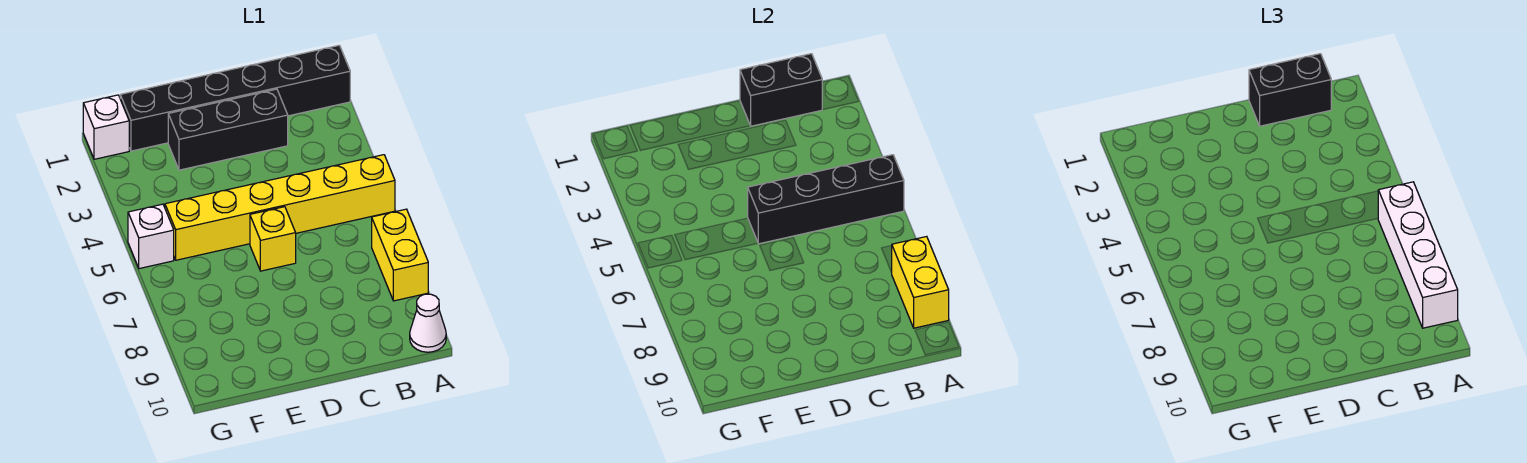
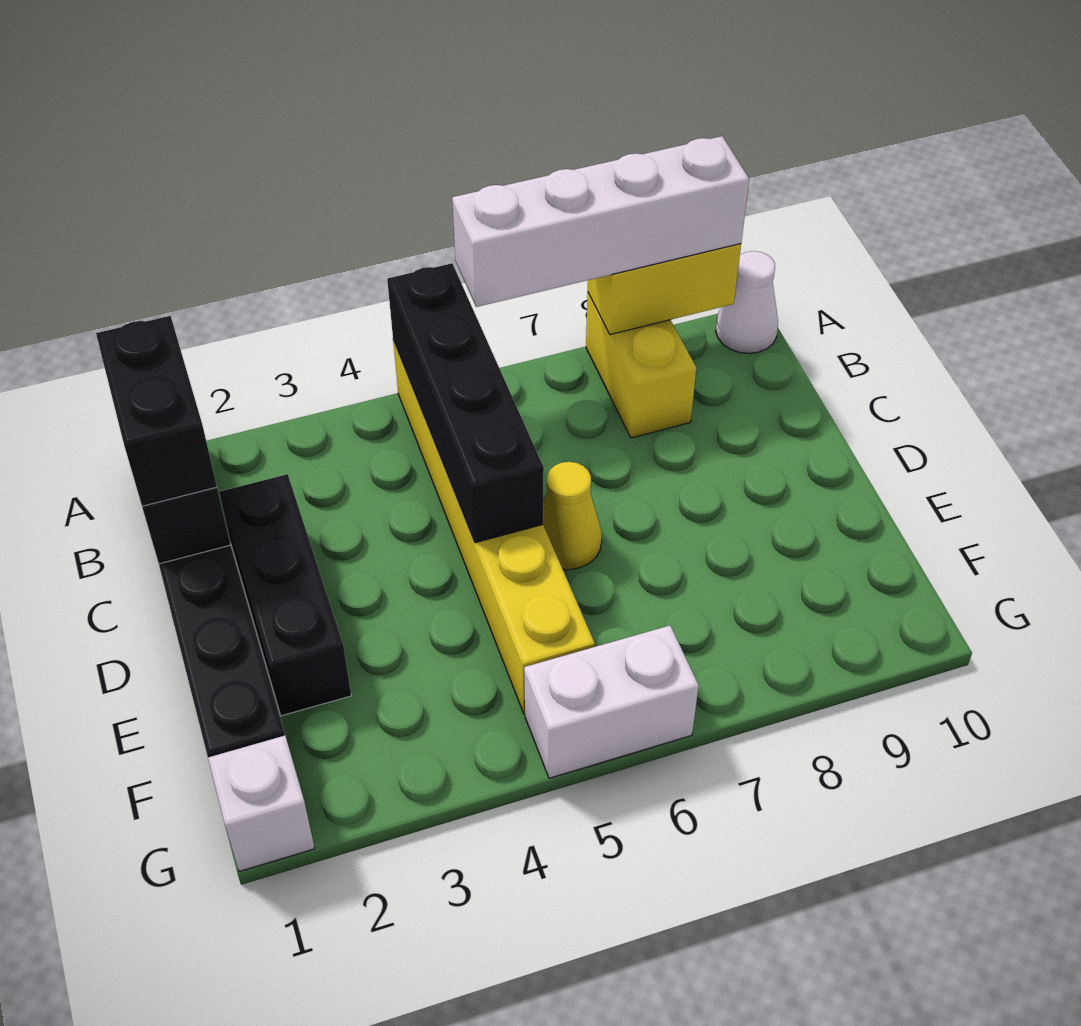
yellow brick A7:A8 level 1 -> yellow brick A8:B8 level 1
yellow brick D6 level 1 -> yellow cone D6 level 1
white brick G5 level 1 -> white brick G5:G6 level 1

